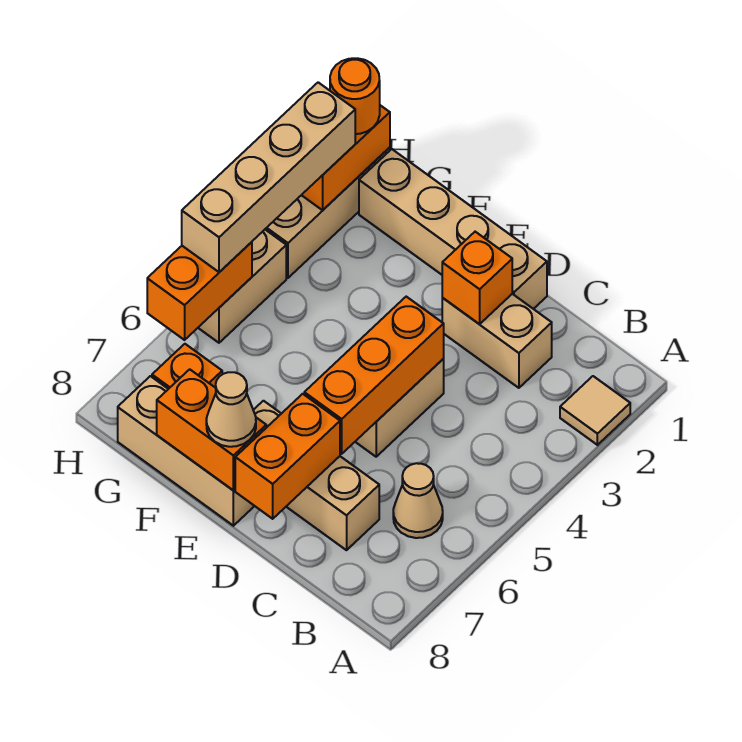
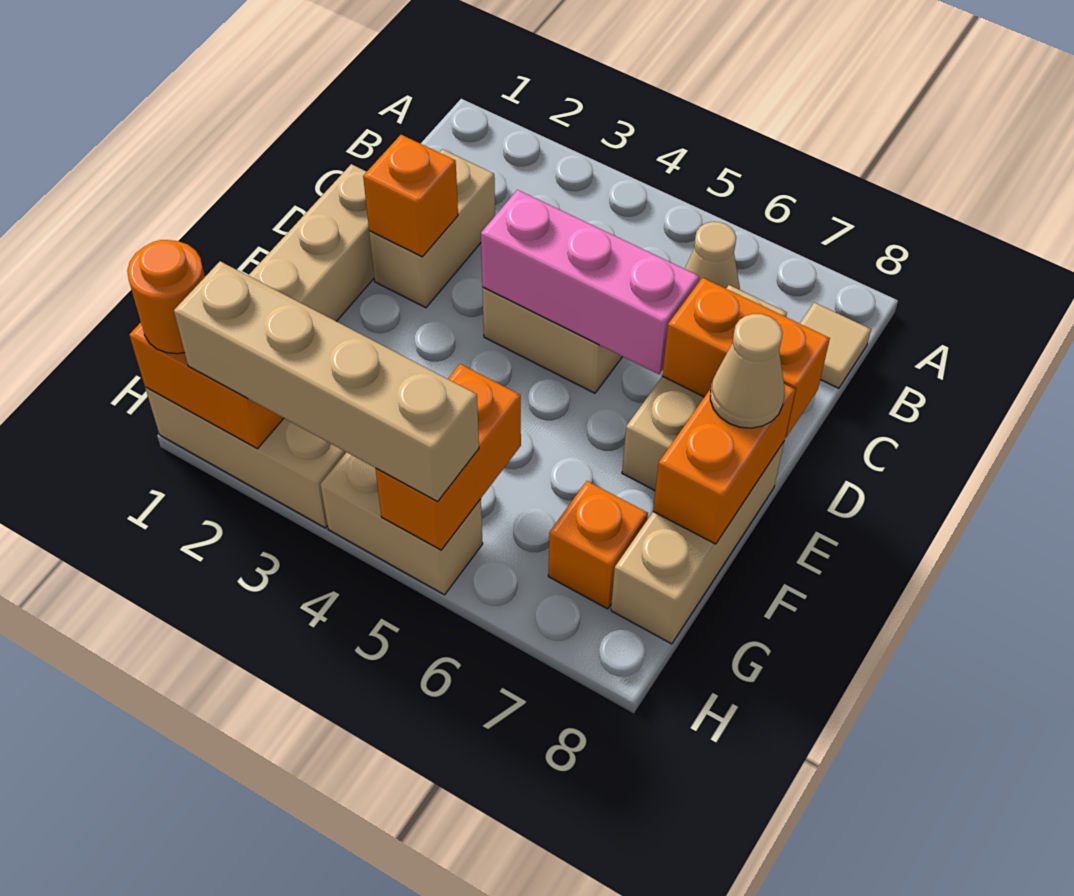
tan tile A2 level 1 -> tan tile B8 level 1
orange brick D4:D6 level 2 -> pink brick D4:D6 level 2
orange brick H5:H6 level 2 -> orange brick G5:H5 level 2

